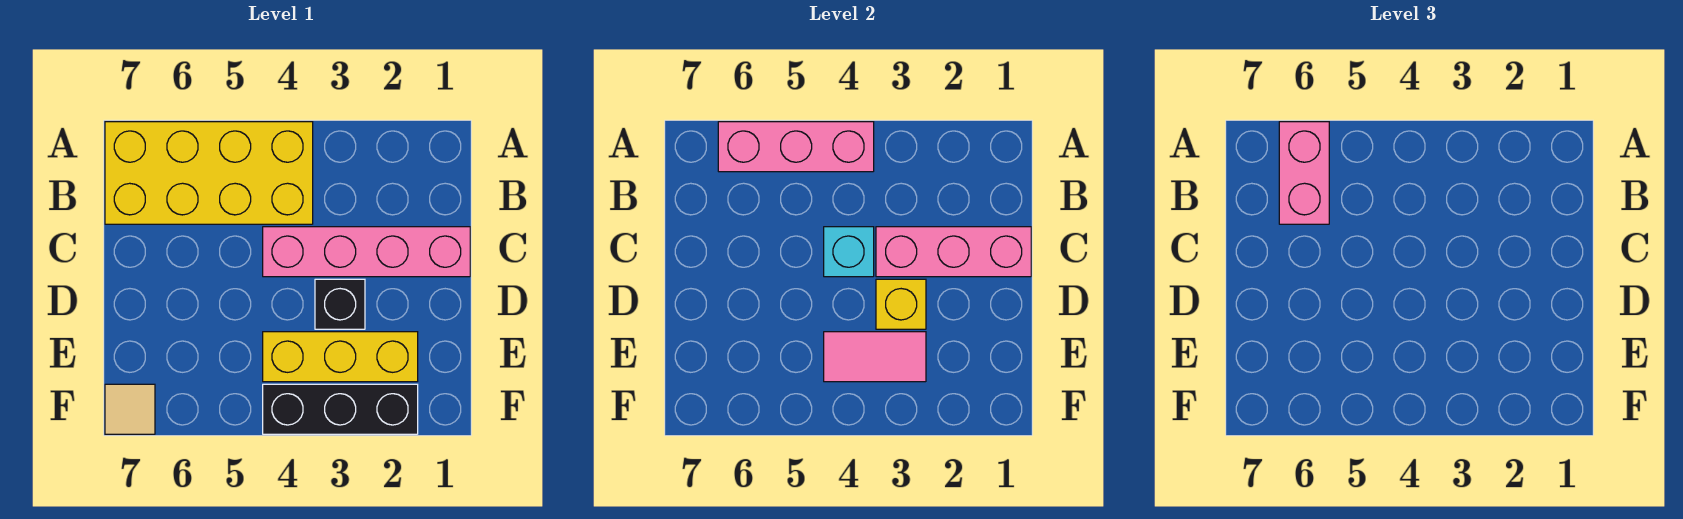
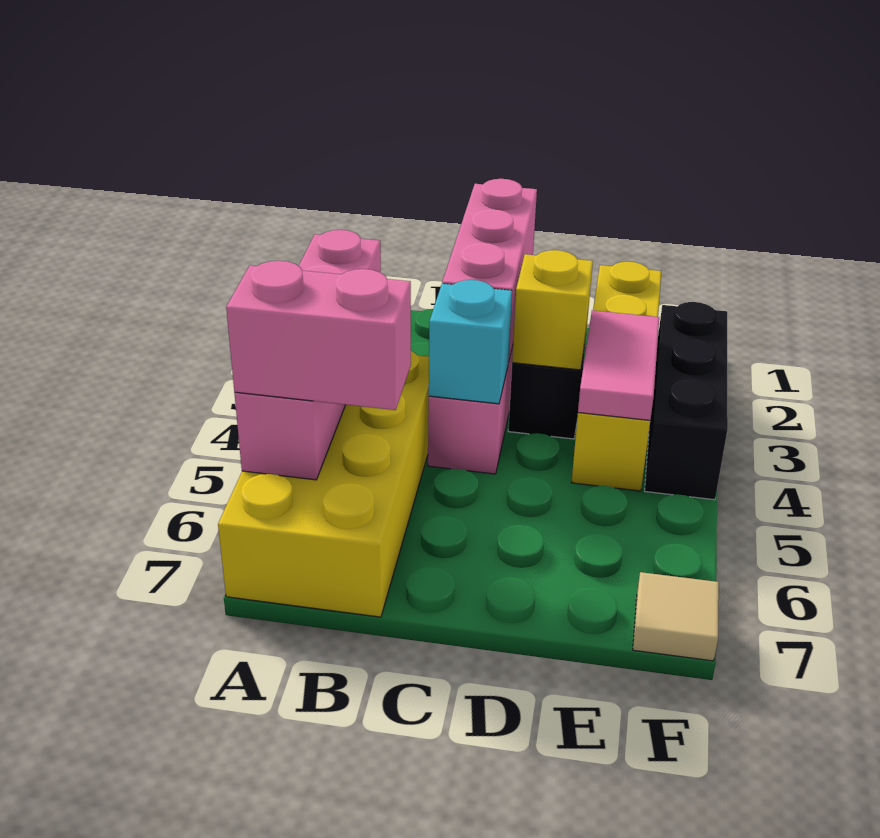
pink brick A4:A6 level 2 -> pink brick A3:A6 level 2
yellow brick E2:E4 level 1 -> yellow brick E1:E4 level 1

